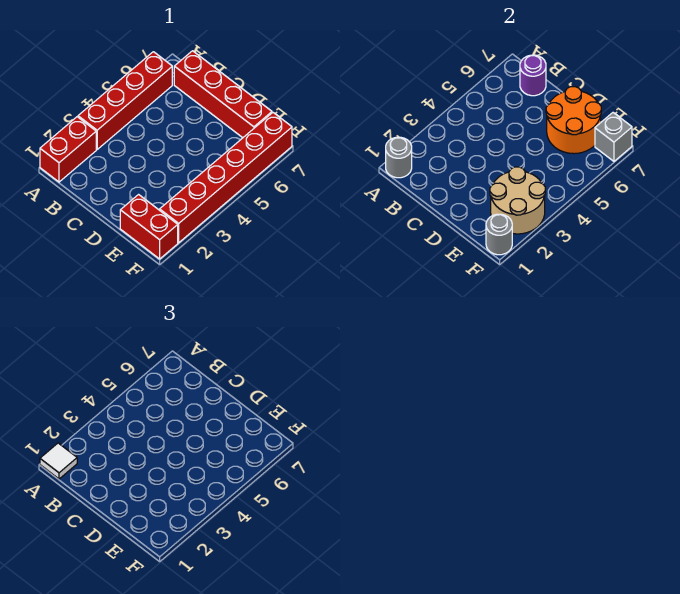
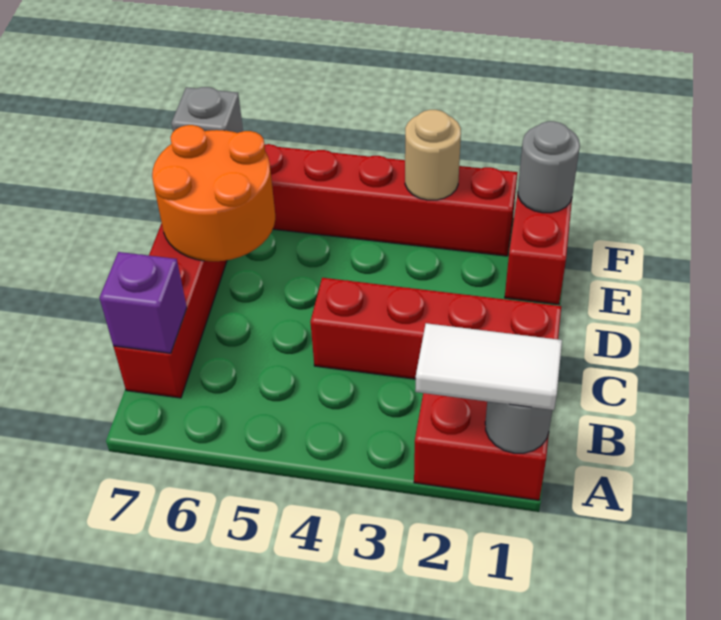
white tile A1 level 3 -> white tile A1:A2 level 3
red brick A3:A6 level 1 -> red brick C1:C4 level 1
purple round brick B7 level 2 -> purple brick B7 level 2
tan round brick E2:F3 level 2 -> tan round brick F3 level 2

